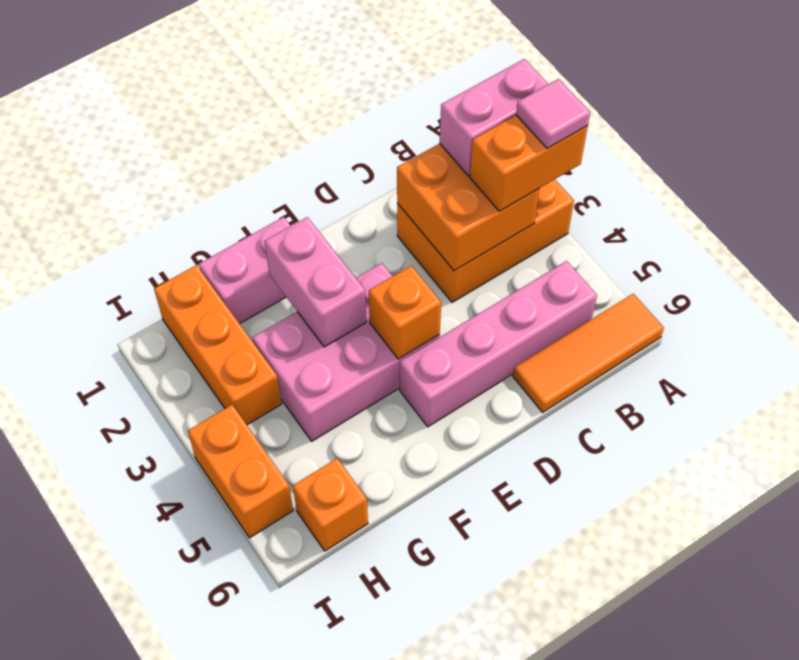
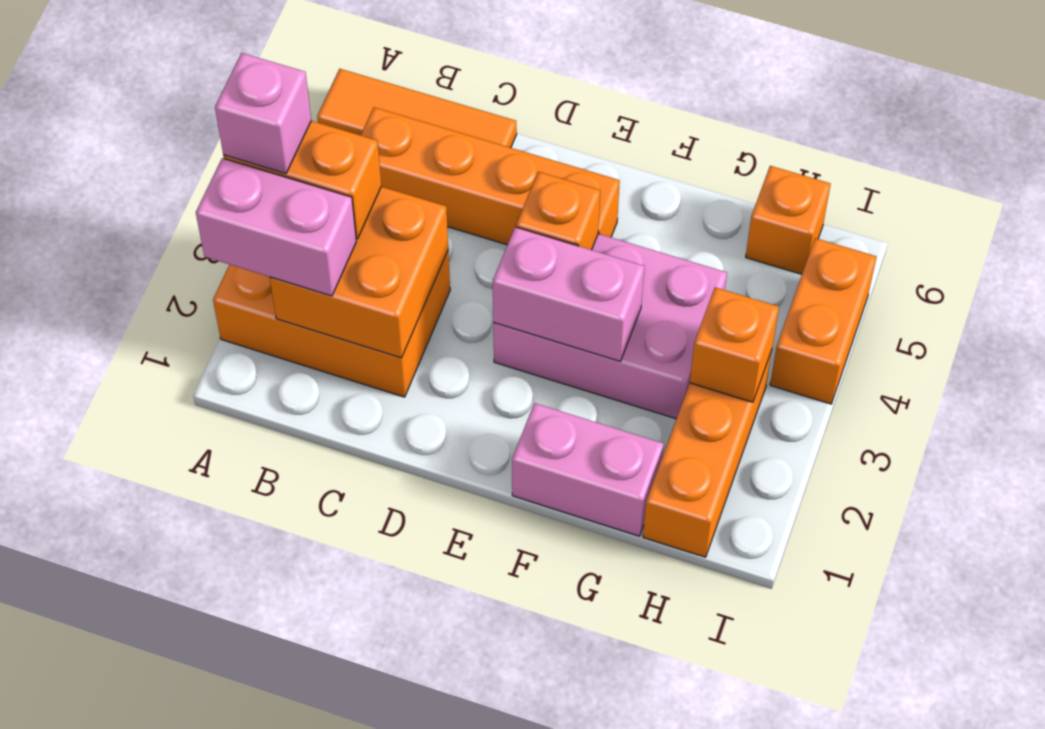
pink tile A3 level 4 -> pink brick A3 level 4
pink brick B5:E5 level 1 -> orange brick B5:E5 level 1
pink brick F2:F3 level 2 -> pink brick E3:F3 level 2
none -> orange brick H3 level 2

